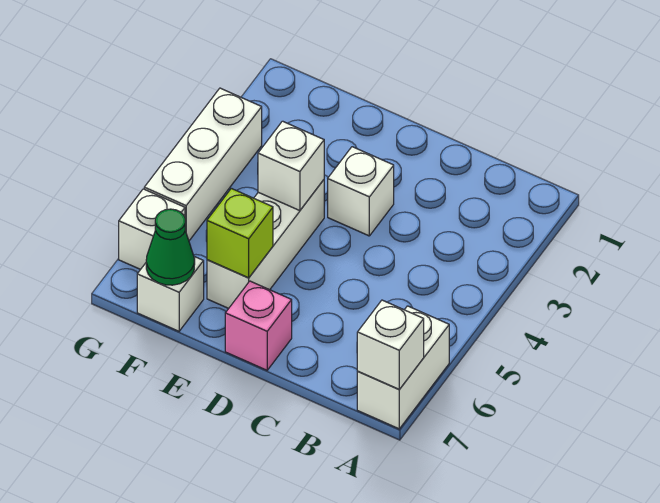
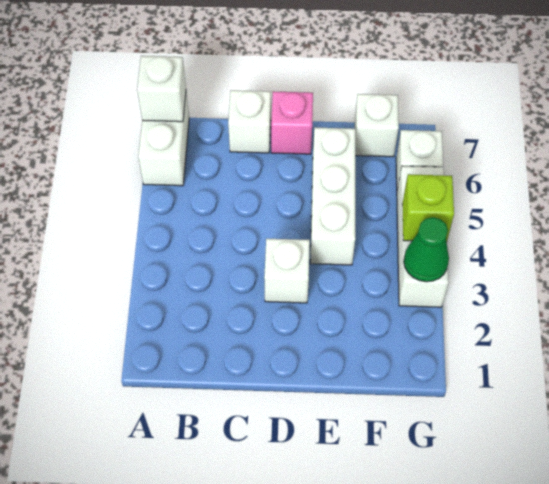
white brick E4 level 2 -> white brick C7 level 1
lime brick E6 level 2 -> lime brick G4 level 2
green cone F7 level 2 -> green cone G3 level 2

